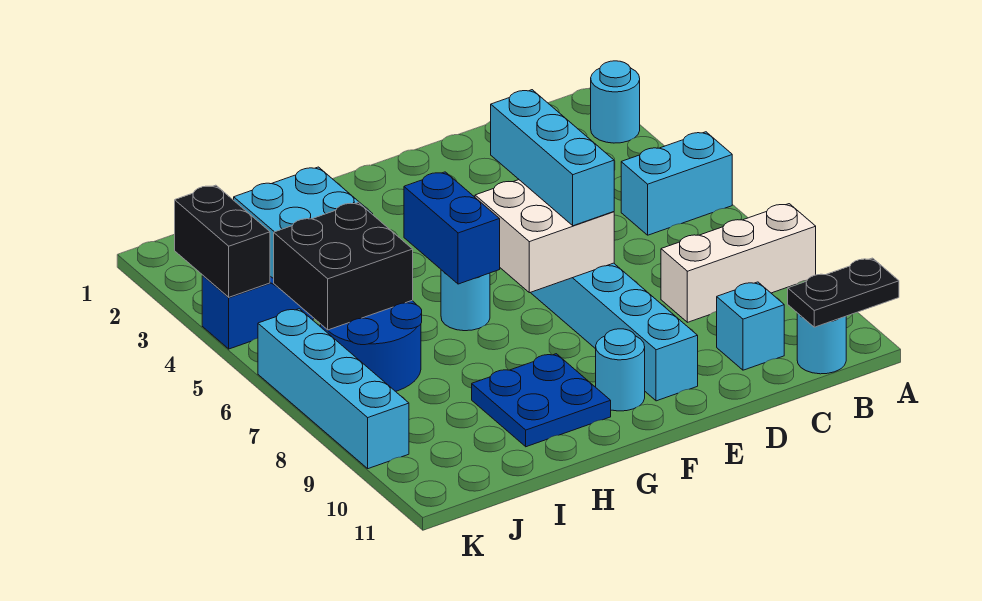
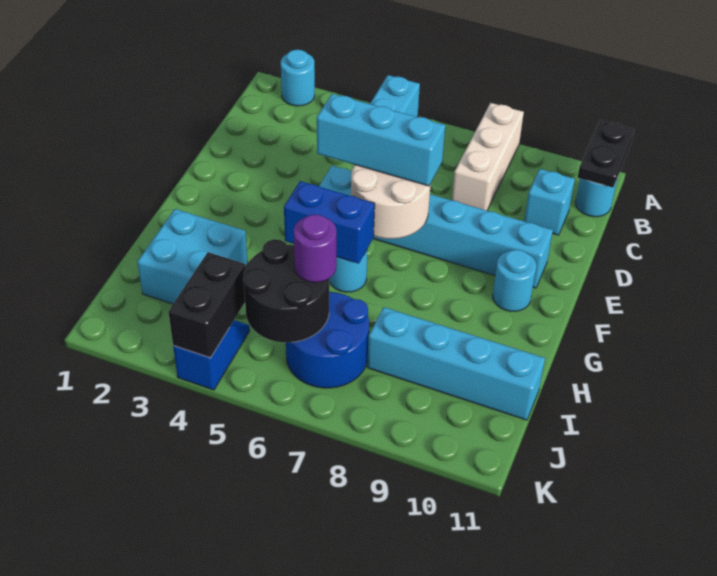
white brick E6:F7 level 2 -> white round brick E6:F7 level 2
blue plate G9:H10 level 1 -> none
black brick I5:J6 level 2 -> black round brick I5:J6 level 2
none -> purple round brick I6 level 3
black brick K3:K4 level 2 -> black brick J4:K4 level 2
cyan brick K6:K9 level 1 -> cyan brick I8:I11 level 1

